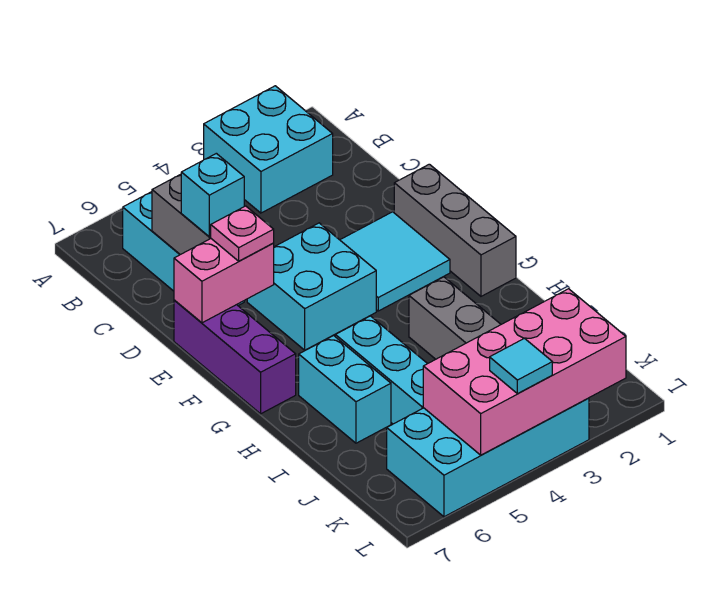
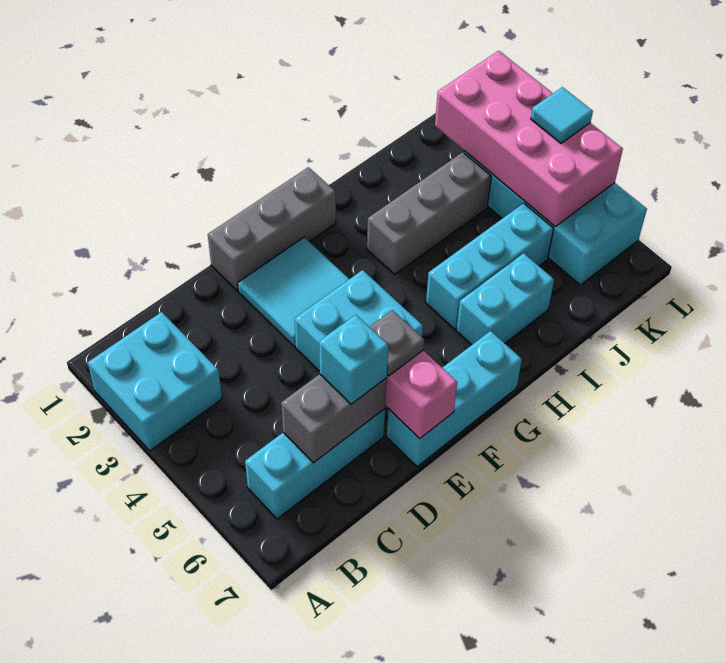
pink plate E6 level 3 -> grey plate E6 level 3
purple brick E7:G7 level 1 -> cyan brick E7:G7 level 1

